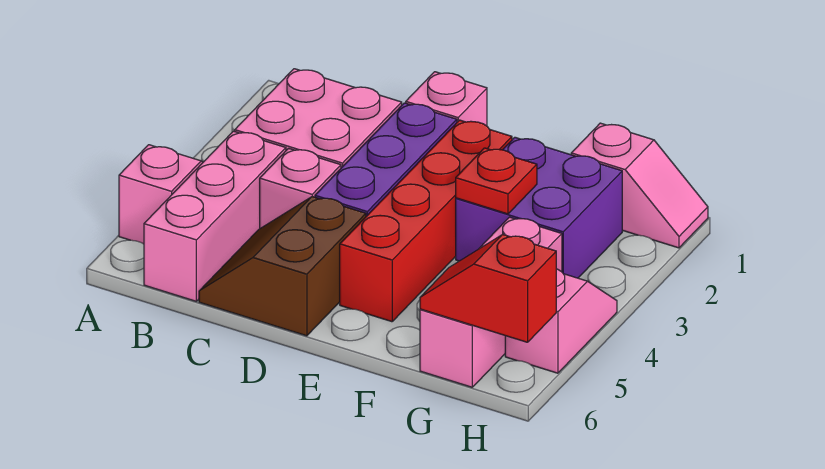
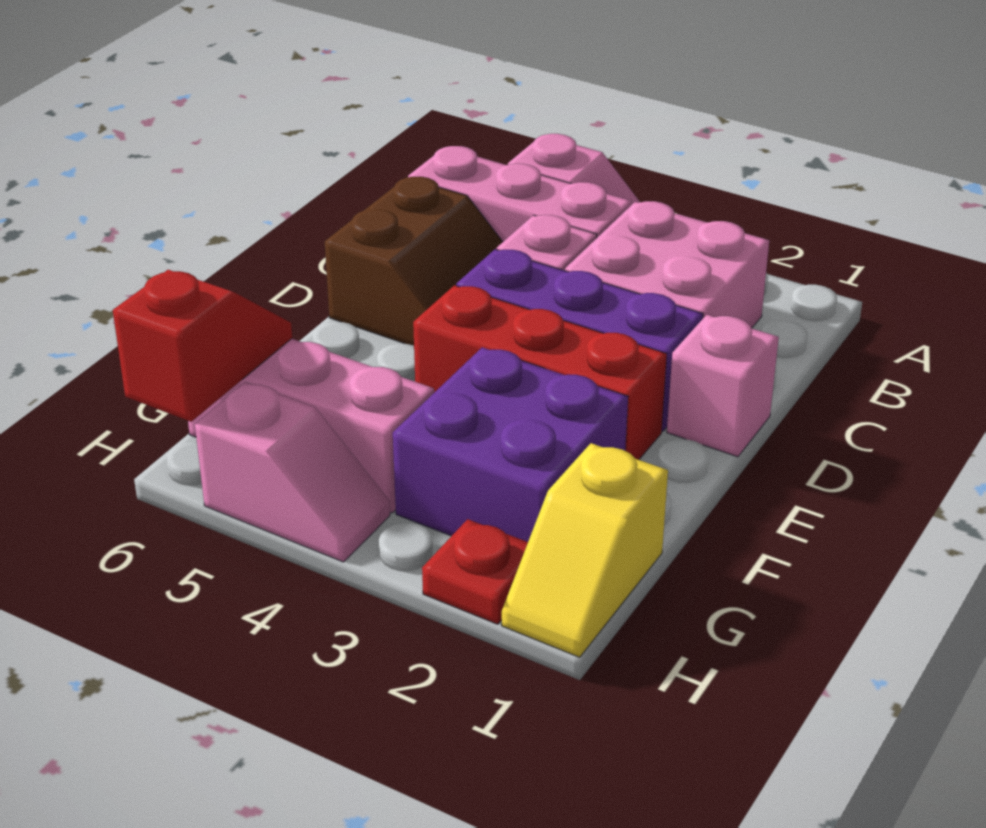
brown slope C5:D6 level 1 top D -> brown slope C5:D6 level 1 top 6
red brick E2:E5 level 1 -> red brick E2:E4 level 1
red plate F3 level 2 -> red plate H2 level 1
pink slope G1:H1 level 1 top G -> yellow slope G1:H1 level 1 top G

